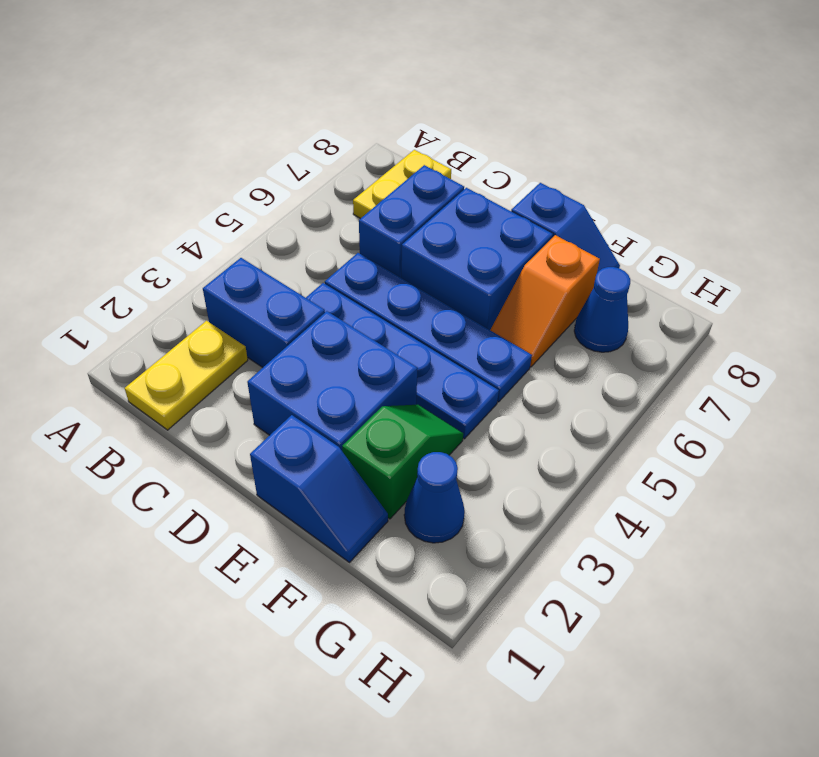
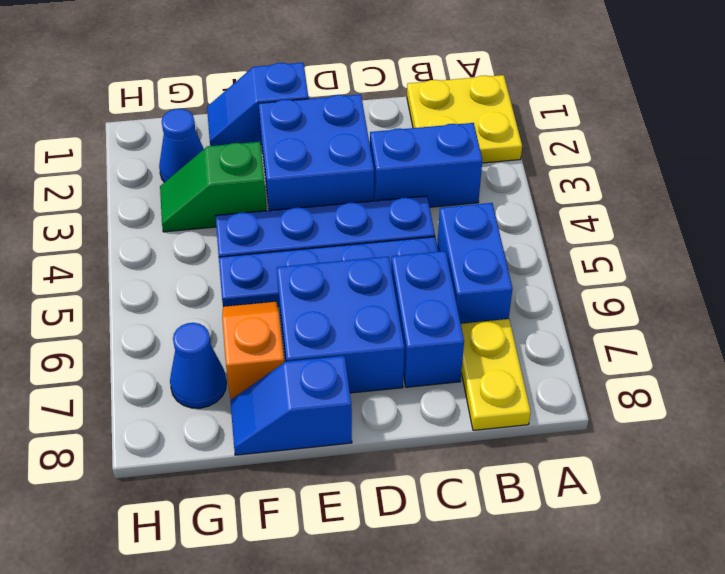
yellow plate B1:B2 level 1 -> yellow plate A1:B2 level 1
none -> blue brick B5:B6 level 1
green slope F2:F3 level 1 top 2 -> green slope F3:G3 level 1 top F

